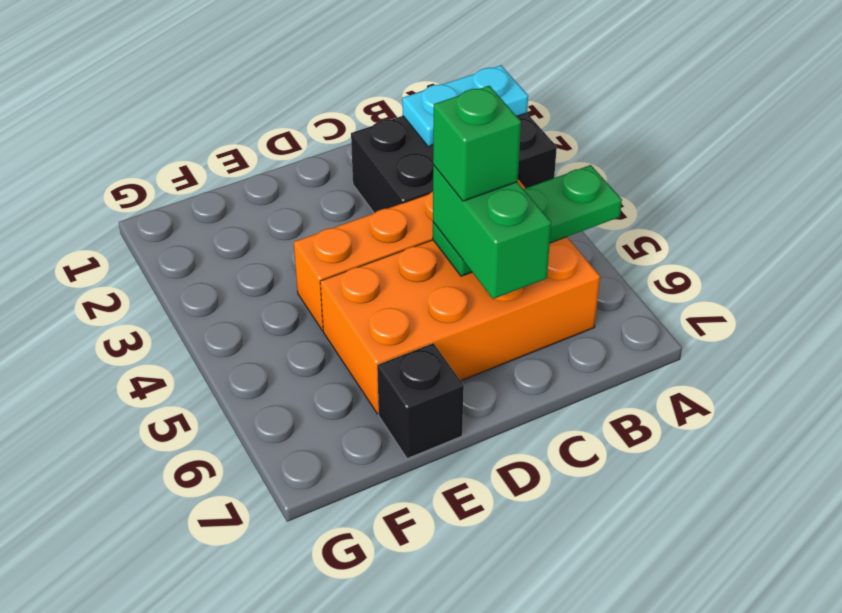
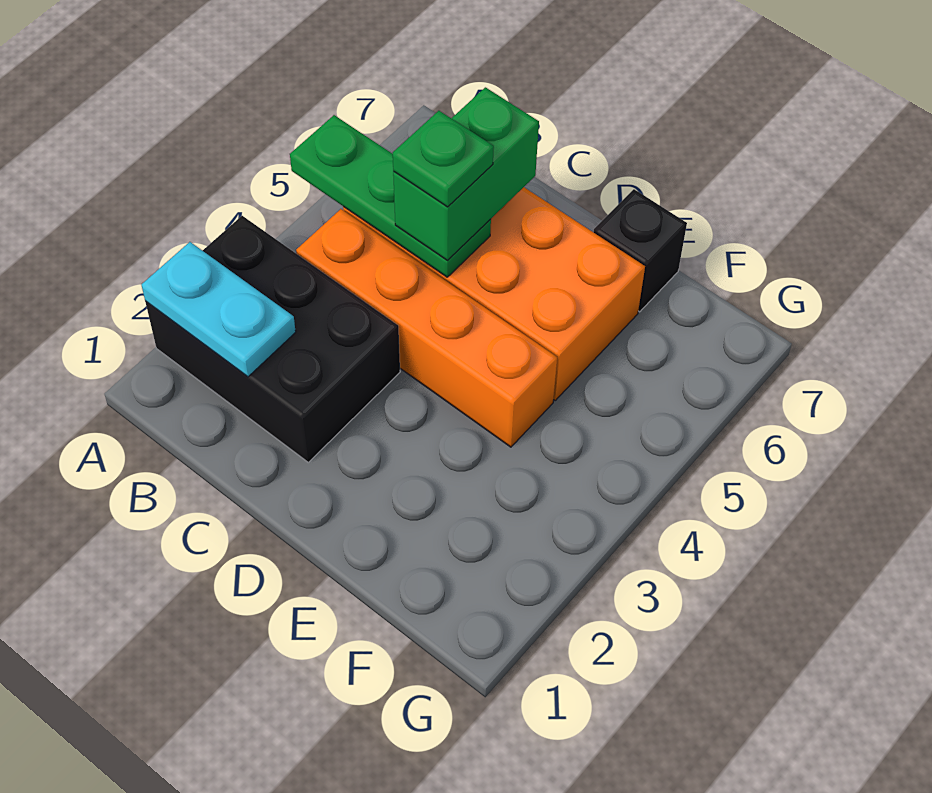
green brick C5 level 4 -> green plate C5 level 4

